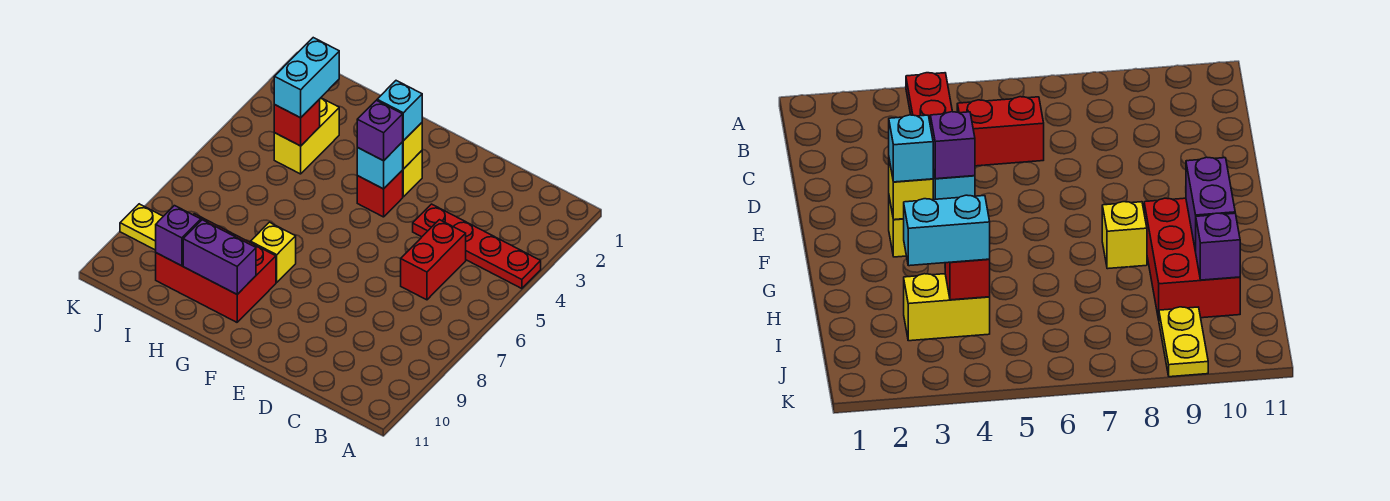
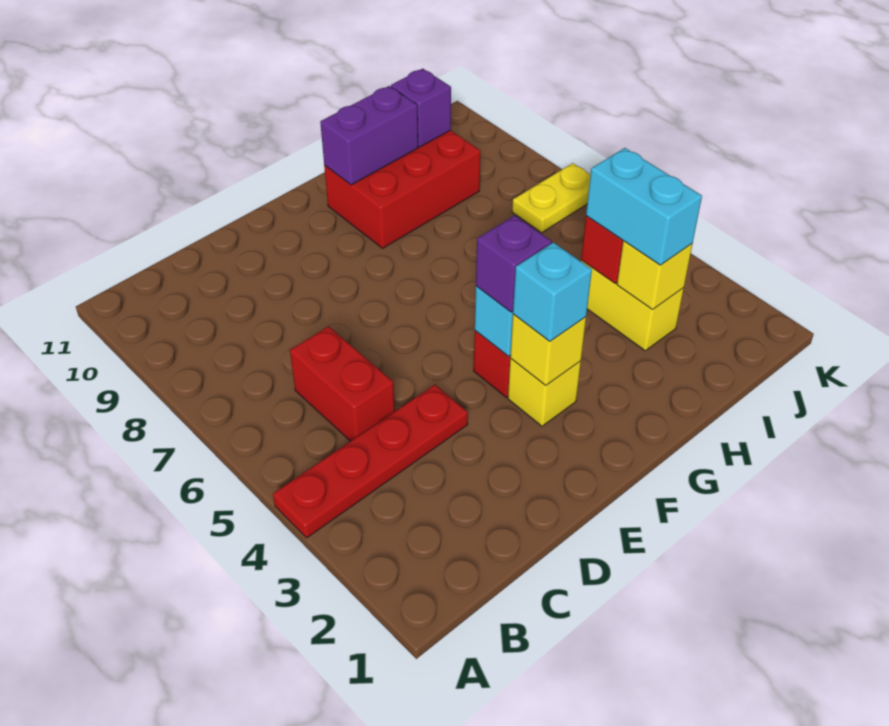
yellow brick G8 level 1 -> yellow brick I3 level 2
yellow plate J9:K9 level 1 -> yellow plate J7:K7 level 1

